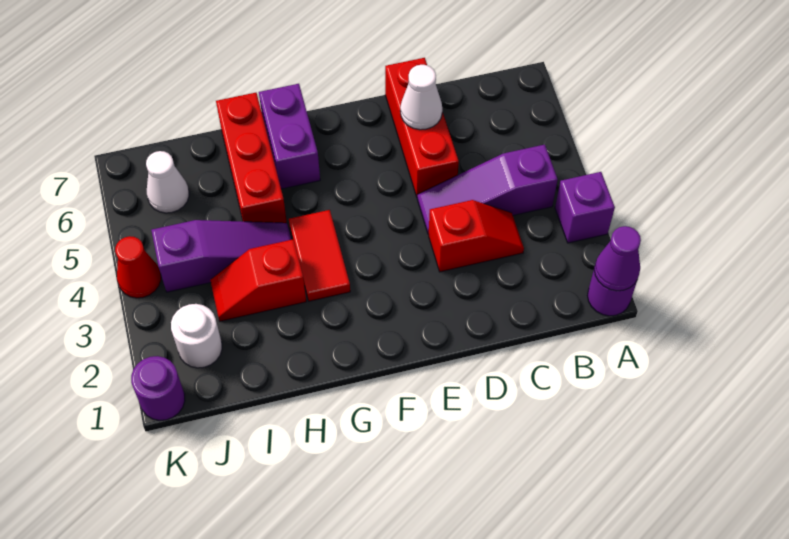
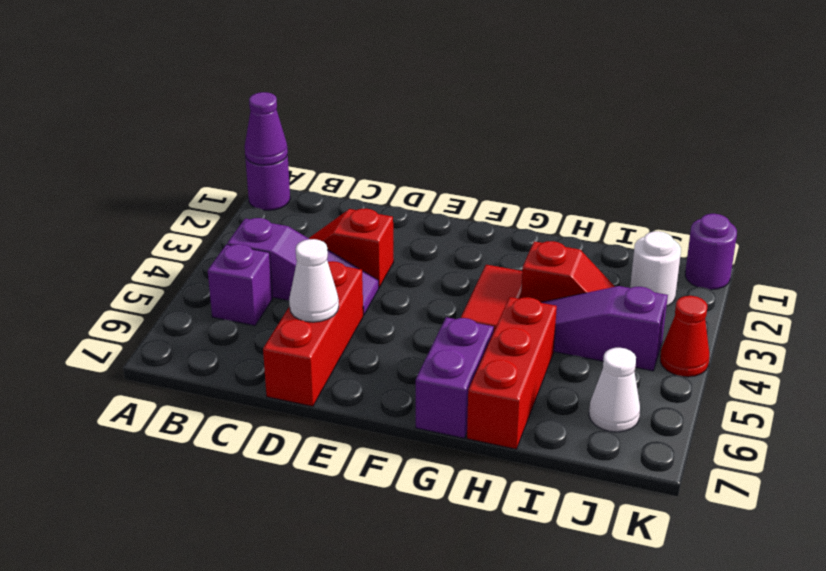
purple brick A3 level 1 -> purple brick B5 level 1

